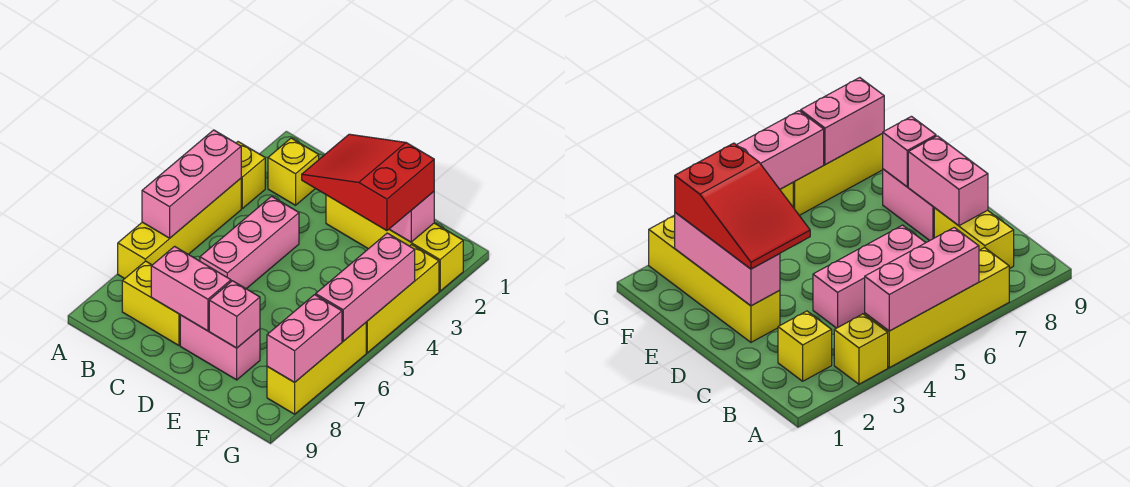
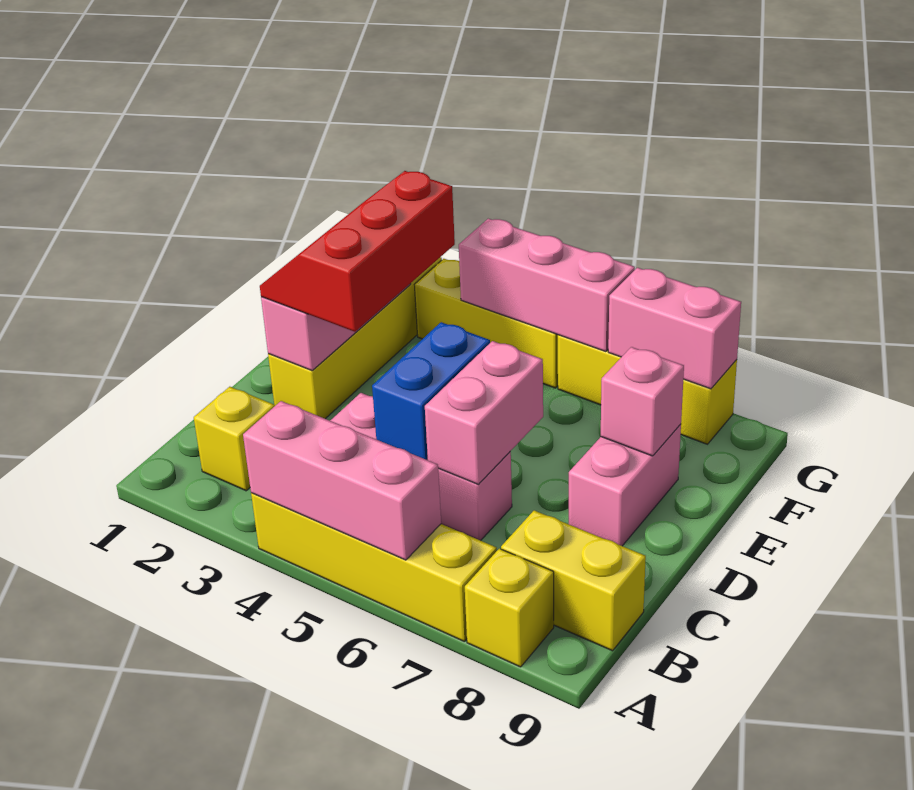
yellow brick A3 level 1 -> yellow brick A8 level 1
yellow brick B8:C8 level 1 -> yellow brick B8:B9 level 1
none -> blue brick C5:D5 level 2
pink brick C8:D8 level 2 -> pink brick C6:D6 level 2
red slope D2:F3 level 3 top F -> red slope D2:F3 level 3 top 3

